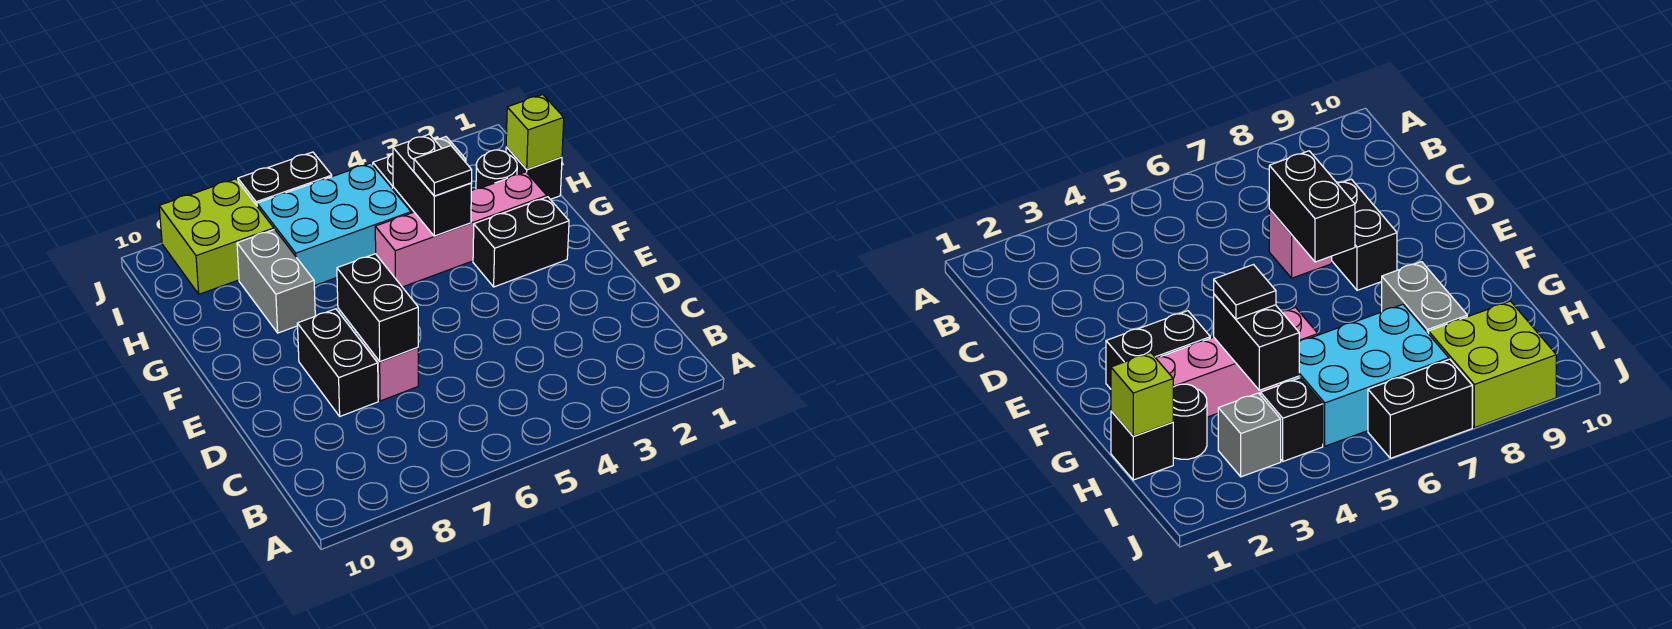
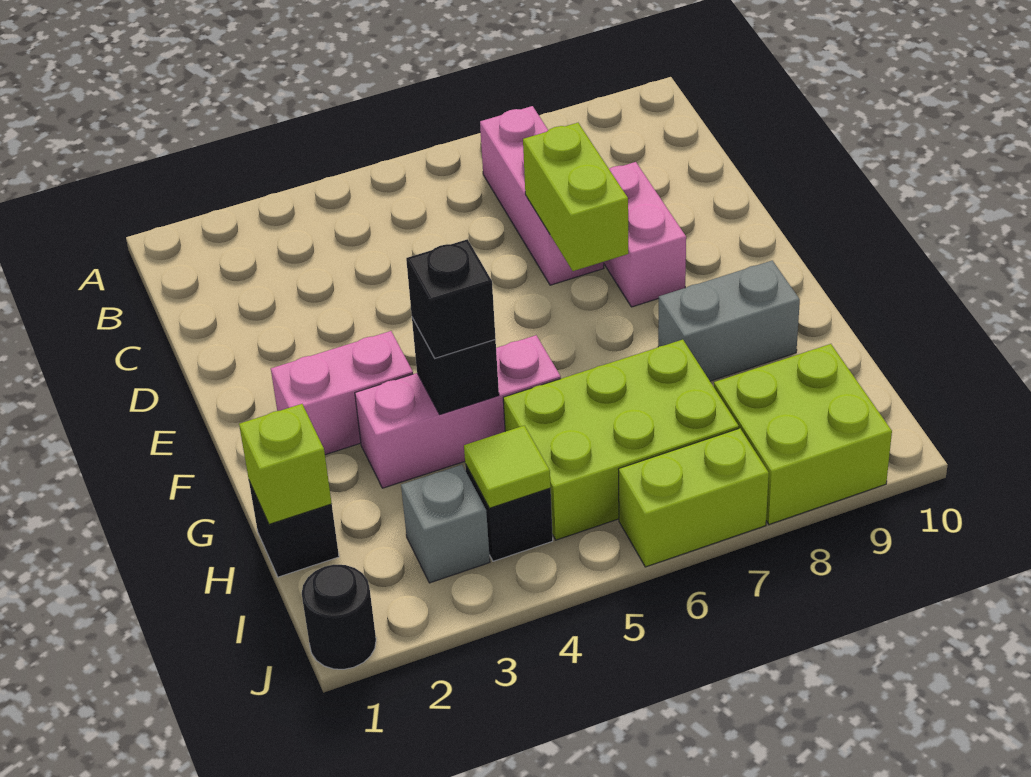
pink brick D7 level 1 -> pink brick B7:D7 level 1
black brick D7:E7 level 2 -> lime brick D7:E7 level 2
black brick D8:E8 level 1 -> pink brick D8:E8 level 1
black brick F2:F3 level 1 -> pink brick F2:F3 level 1
pink brick G2:G5 level 1 -> pink brick G3:G5 level 1
black brick G4:H4 level 2 -> black brick G4 level 2
black tile G4 level 3 -> black brick G4 level 3
grey brick G8:H8 level 1 -> grey brick G8:G9 level 1
black round brick H2 level 1 -> black round brick J1 level 1
cyan brick H5:I7 level 1 -> lime brick H5:I7 level 1
none -> lime tile I4 level 2
black brick J6:J7 level 1 -> lime brick J6:J7 level 1

